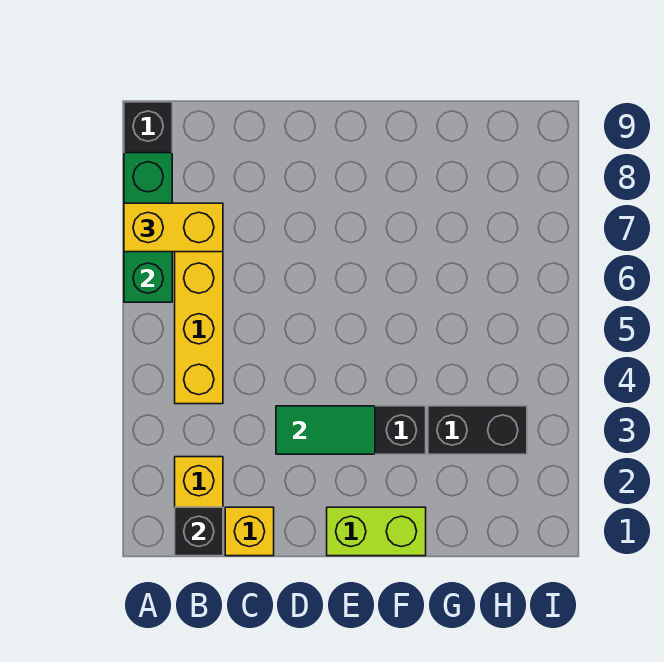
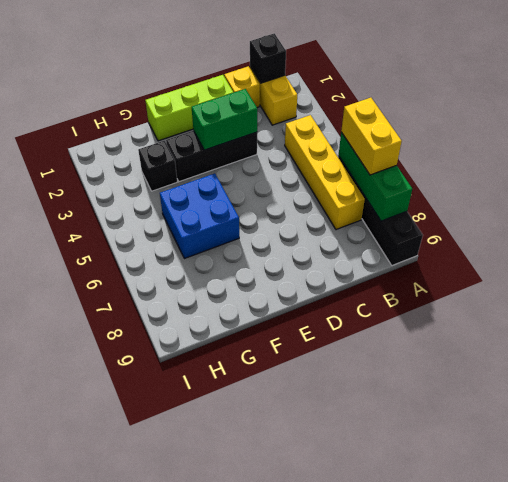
yellow brick A7:B7 level 3 -> yellow brick A6:A7 level 3
green tile D3:E3 level 2 -> green brick D3:E3 level 2
lime brick E1:F1 level 1 -> lime brick D1:F1 level 1
none -> blue brick F5:G6 level 1
black brick G3:H3 level 1 -> black brick G3 level 1

